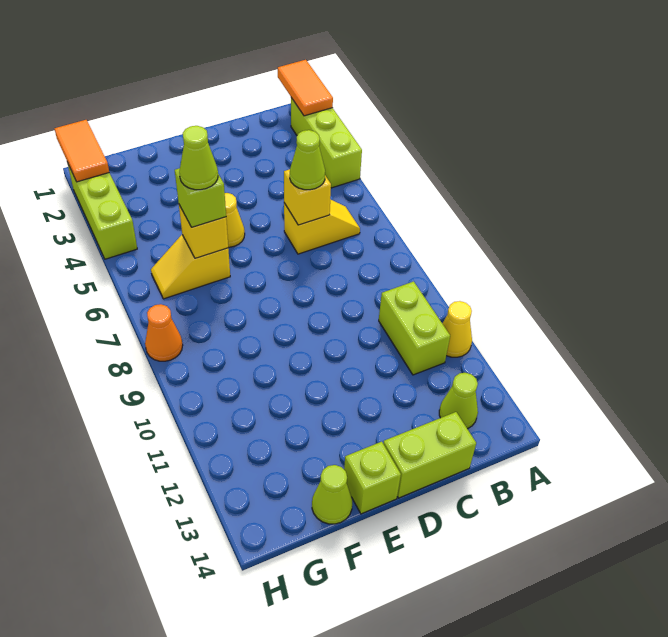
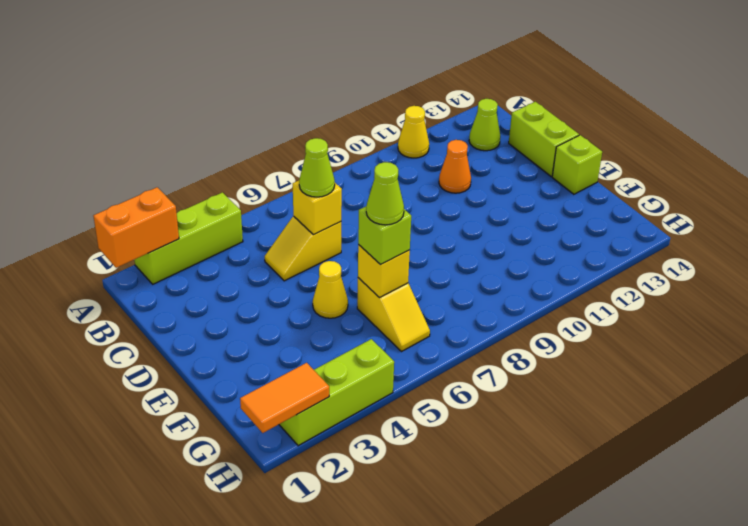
orange tile A1:A2 level 2 -> orange brick A1:A2 level 2
yellow slope B6:C6 level 1 top C -> yellow slope C5:C6 level 1 top 6
lime brick B10:B11 level 1 -> none
lime cone F14 level 1 -> none
orange cone H8 level 1 -> orange cone C11 level 1

